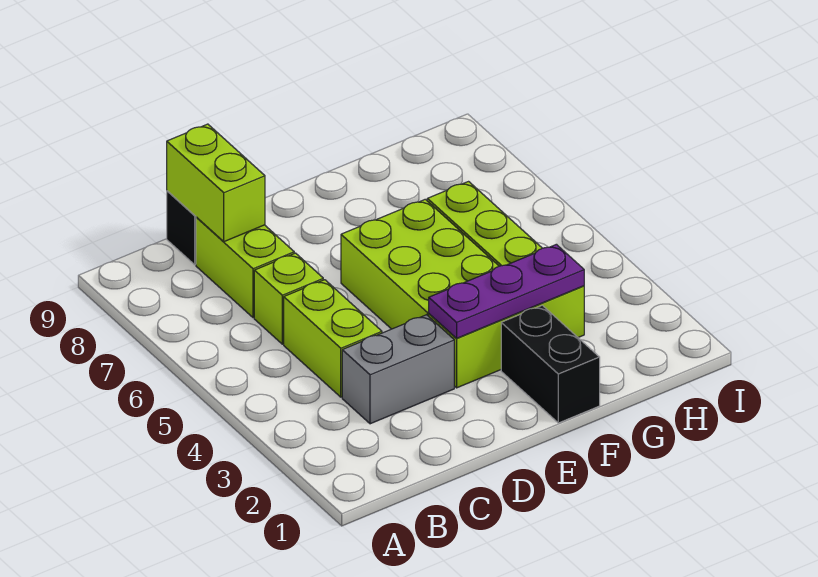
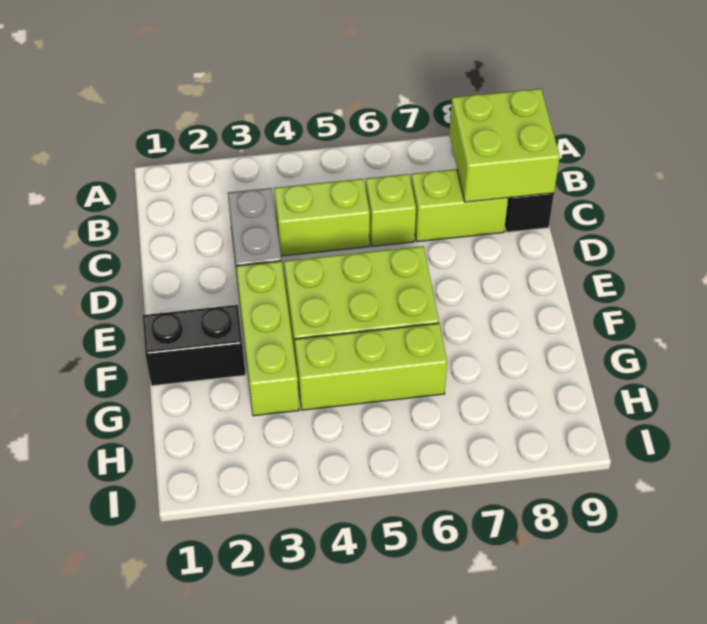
lime brick C8:C9 level 2 -> lime brick B8:C9 level 2
purple plate E3:G3 level 2 -> none

